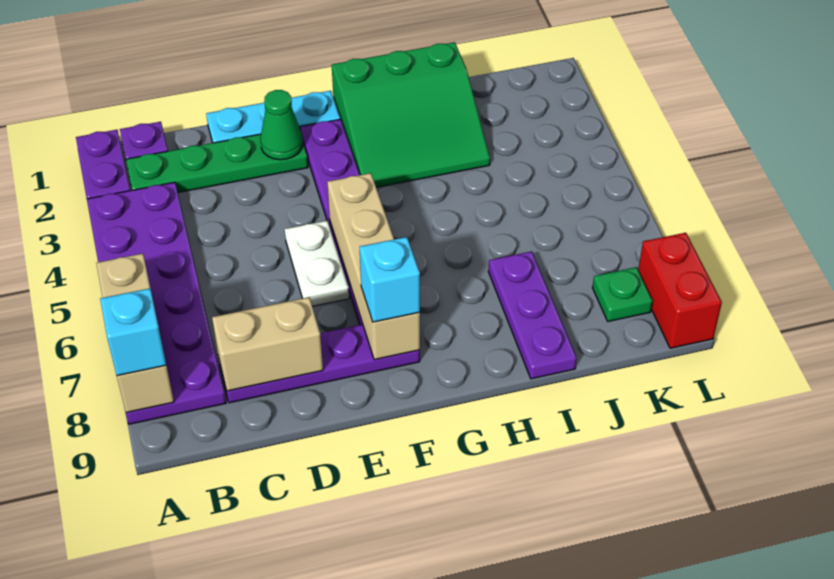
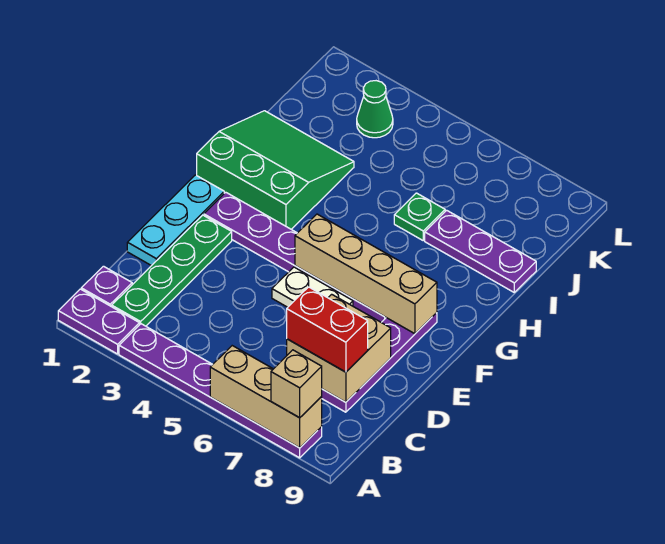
purple plate A3:B8 level 1 -> purple plate A3:A8 level 1
cyan brick A8 level 3 -> tan brick A8 level 3
tan brick C8:D8 level 2 -> tan brick C7:D8 level 2
green cone E2 level 2 -> green cone K3 level 1
cyan brick F8 level 3 -> none
green slope G1:I3 level 1 top 1 -> green slope G1:I3 level 1 top G
green plate K8 level 1 -> green plate I6 level 1
red brick L8:L9 level 1 -> red brick C7:C8 level 3

